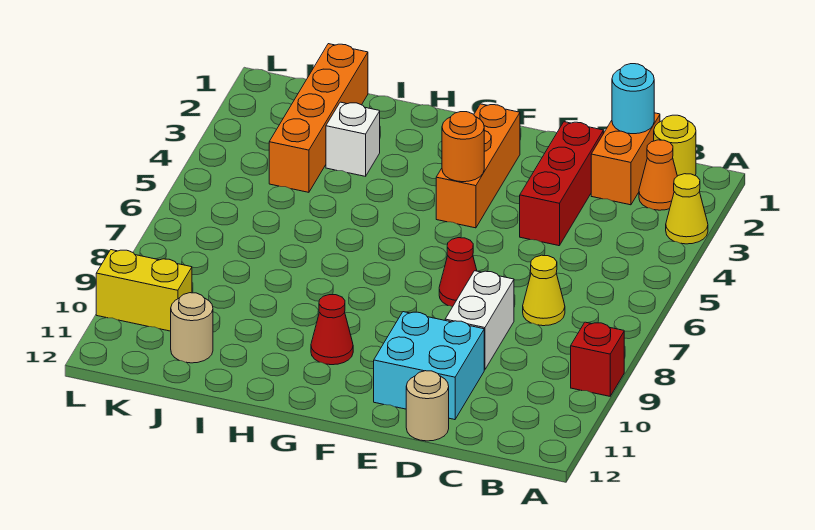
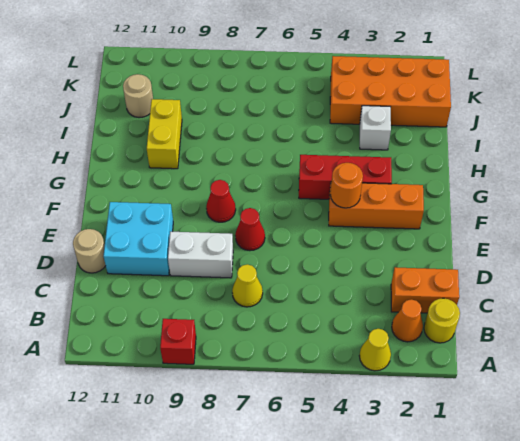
cyan round brick C1 level 2 -> none
red brick D2:D4 level 1 -> red brick G3:G5 level 1
red cone G10 level 1 -> red cone F8 level 1
orange brick J1:J4 level 1 -> orange brick J1:K4 level 1
yellow brick K10:L10 level 1 -> yellow brick H10:I10 level 1

